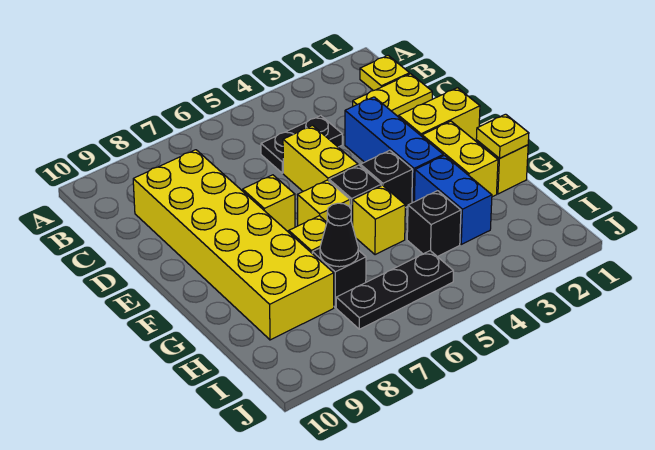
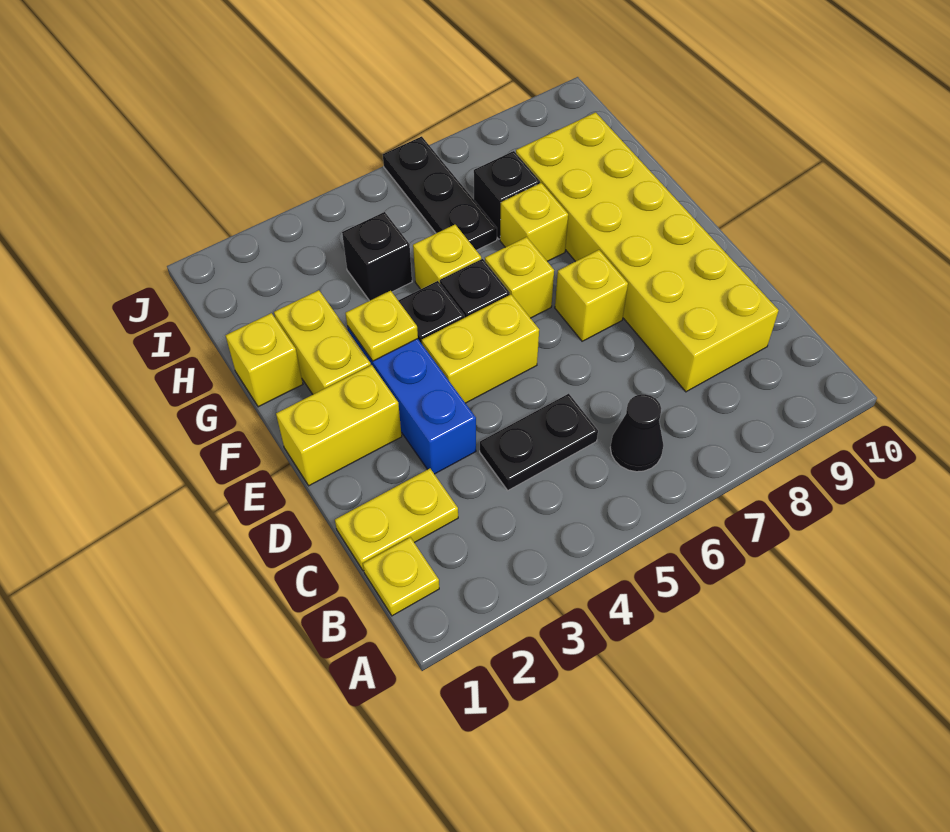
yellow brick D5:E5 level 1 -> yellow brick E4:E5 level 1
yellow plate G1 level 2 -> yellow plate F3 level 2
blue brick G3:H3 level 1 -> none
black cone H7 level 2 -> black cone B6 level 1
black plate I5:I7 level 1 -> black plate H6:J6 level 1

